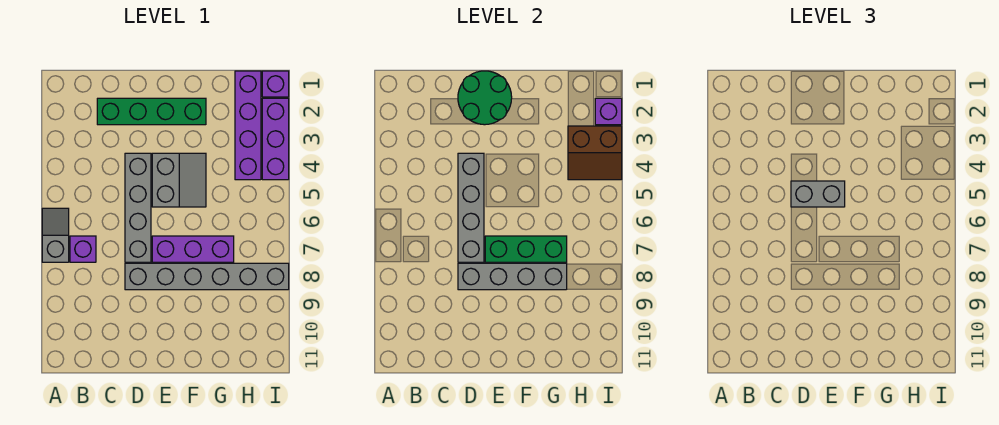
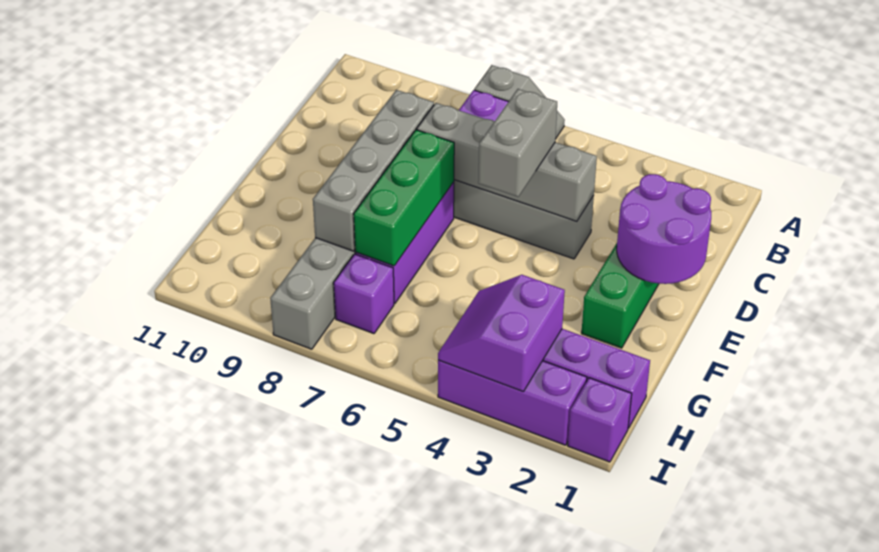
green round brick D1:E2 level 2 -> purple round brick D1:E2 level 2
grey slope E4:F5 level 1 top E -> none
brown slope H3:I4 level 2 top 3 -> purple slope H3:I4 level 2 top 3
purple brick I2 level 2 -> purple brick H7 level 1

